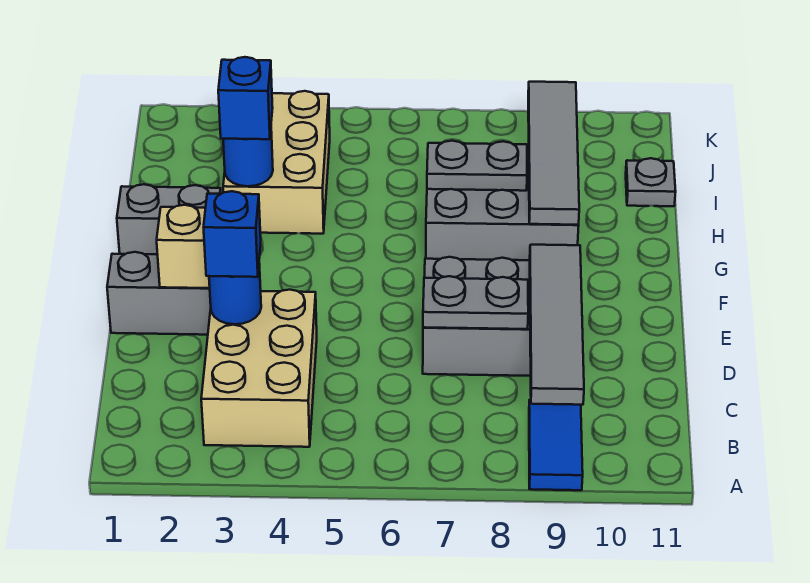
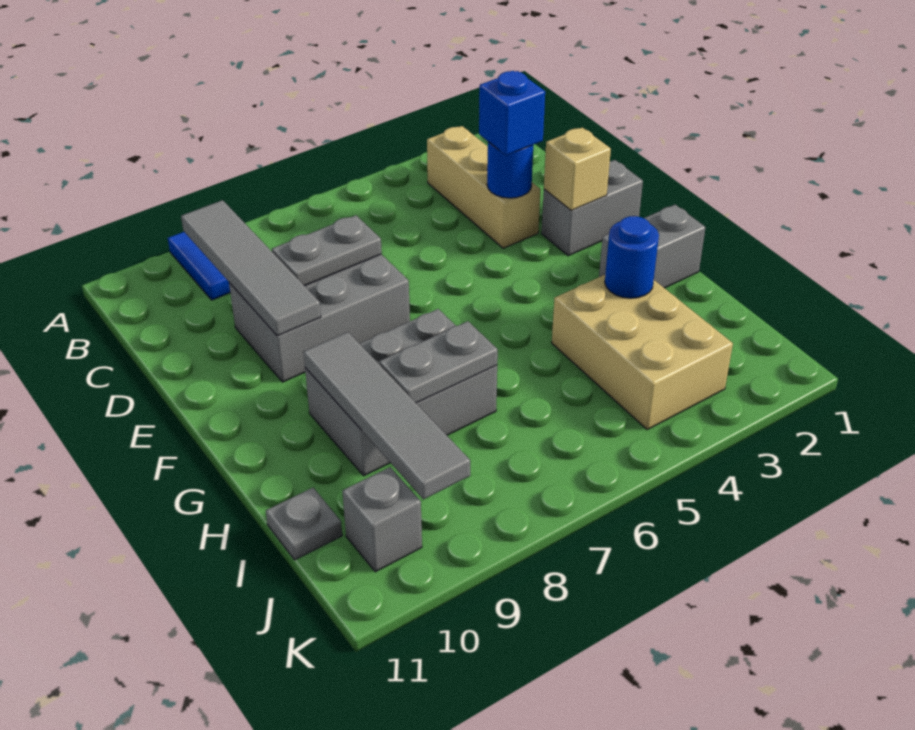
tan brick B3:D4 level 1 -> tan brick B3:D3 level 1
blue brick H3 level 3 -> none
none -> grey brick J10 level 1

